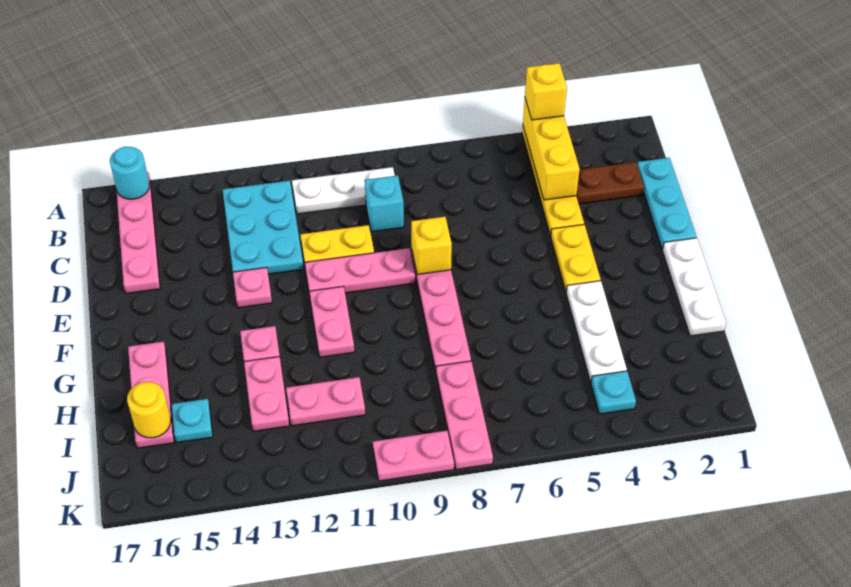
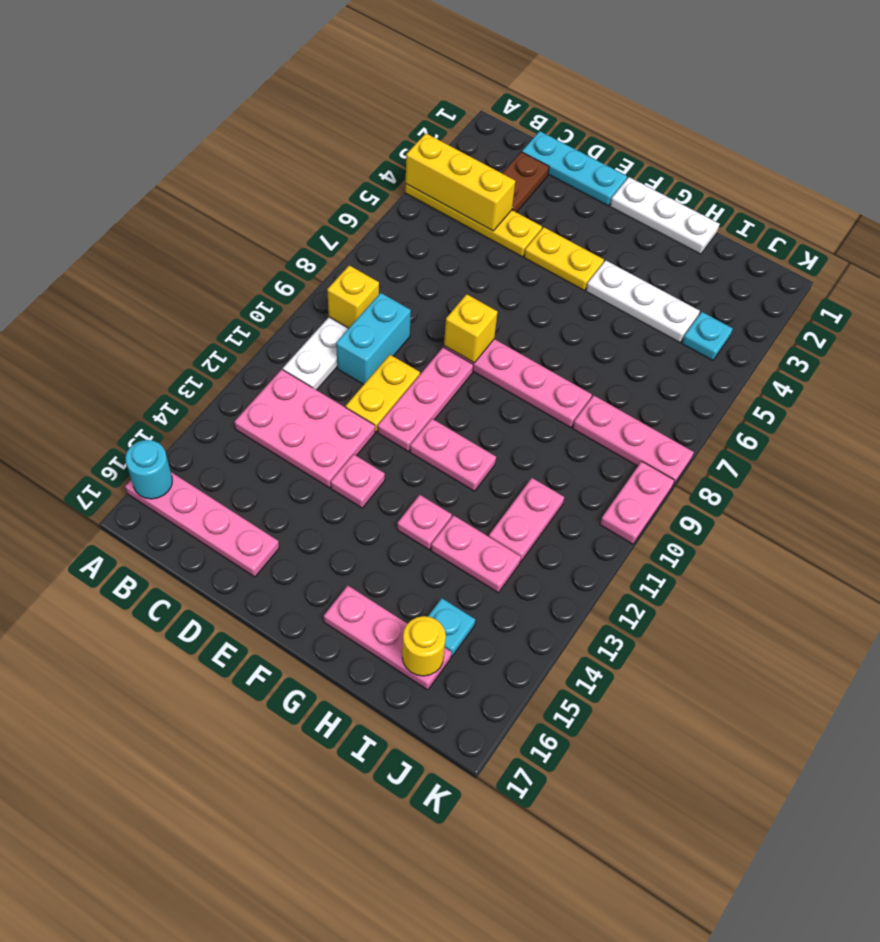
yellow brick A4 level 3 -> yellow brick B9 level 2
cyan plate B12:D13 level 1 -> pink plate B12:D13 level 1
cyan brick C9 level 1 -> cyan brick C9:C10 level 1

